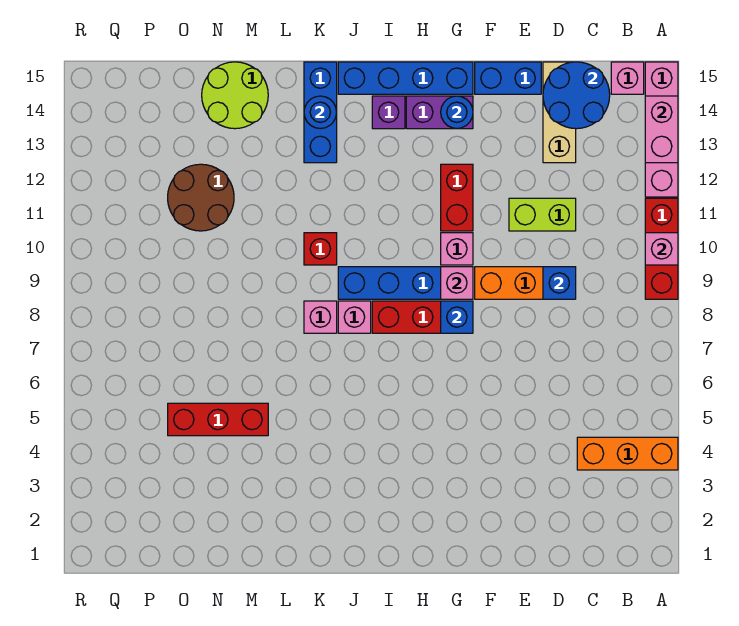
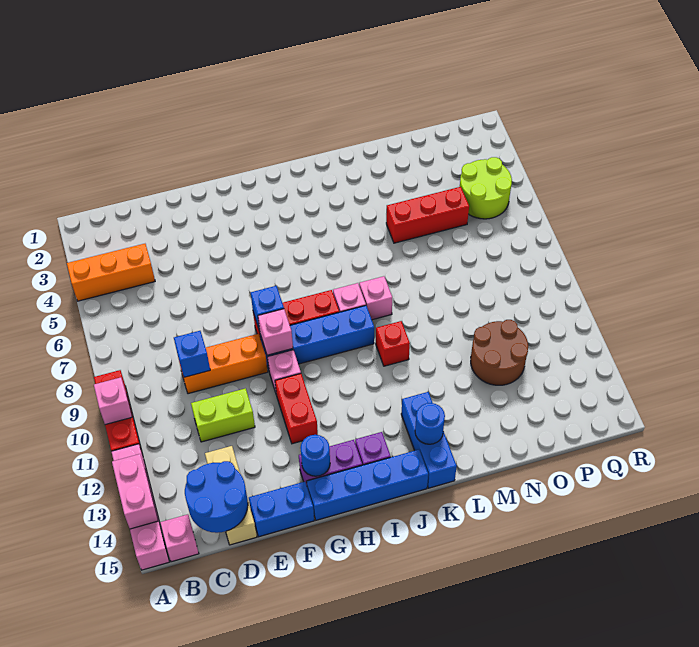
lime round brick M14:N15 level 1 -> lime round brick P4:Q5 level 1

